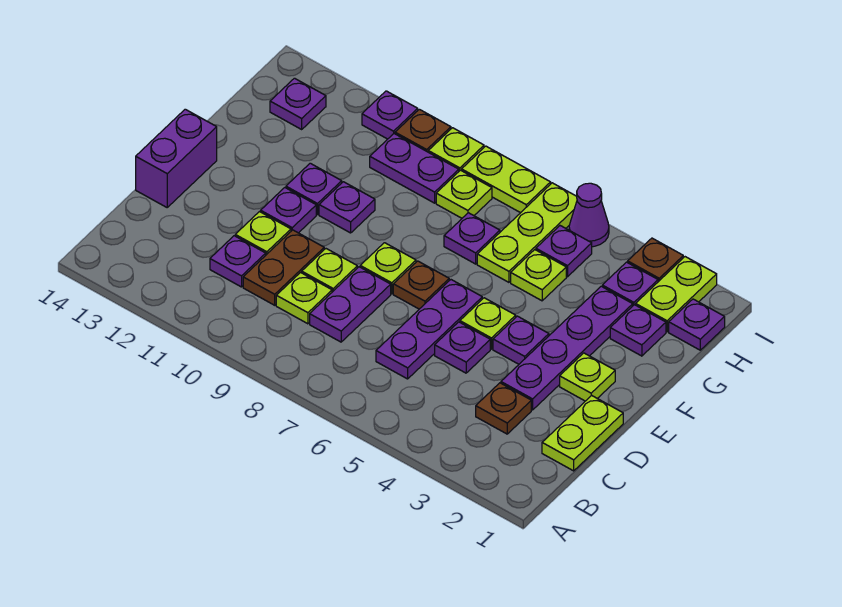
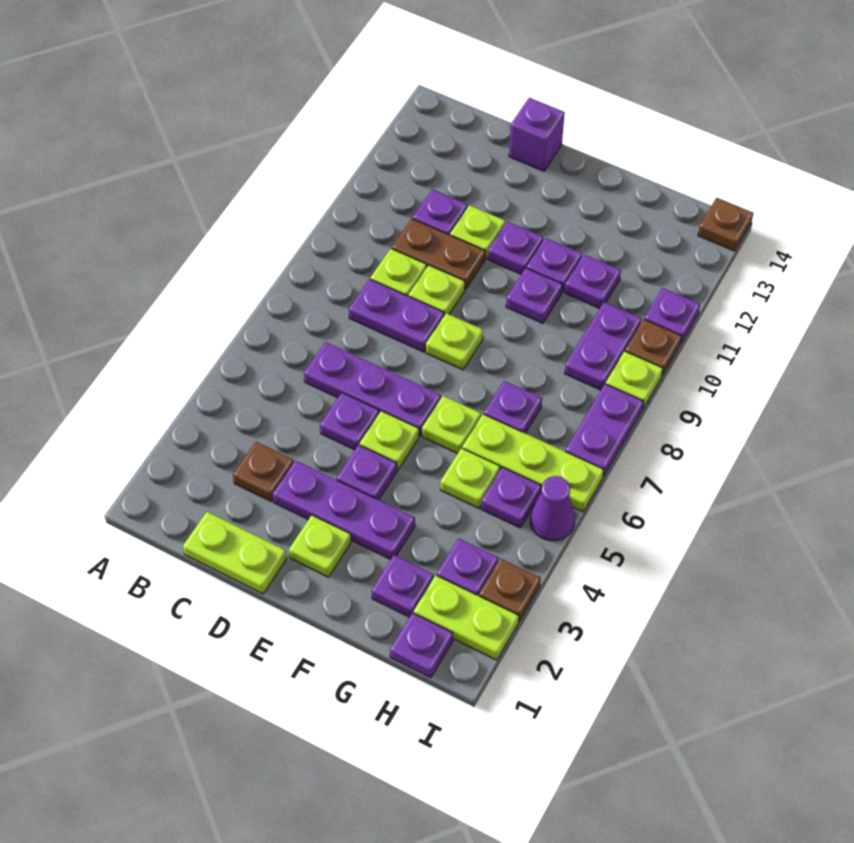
purple plate D3:G3 level 1 -> purple plate D3:F3 level 1
purple brick D14:E14 level 1 -> purple brick D14 level 1
brown plate E7 level 1 -> brown plate I14 level 1
lime plate H8 level 1 -> lime plate F6 level 1
purple plate H13 level 1 -> purple plate G11 level 1
lime plate I7:I8 level 1 -> purple plate I7:I8 level 1

